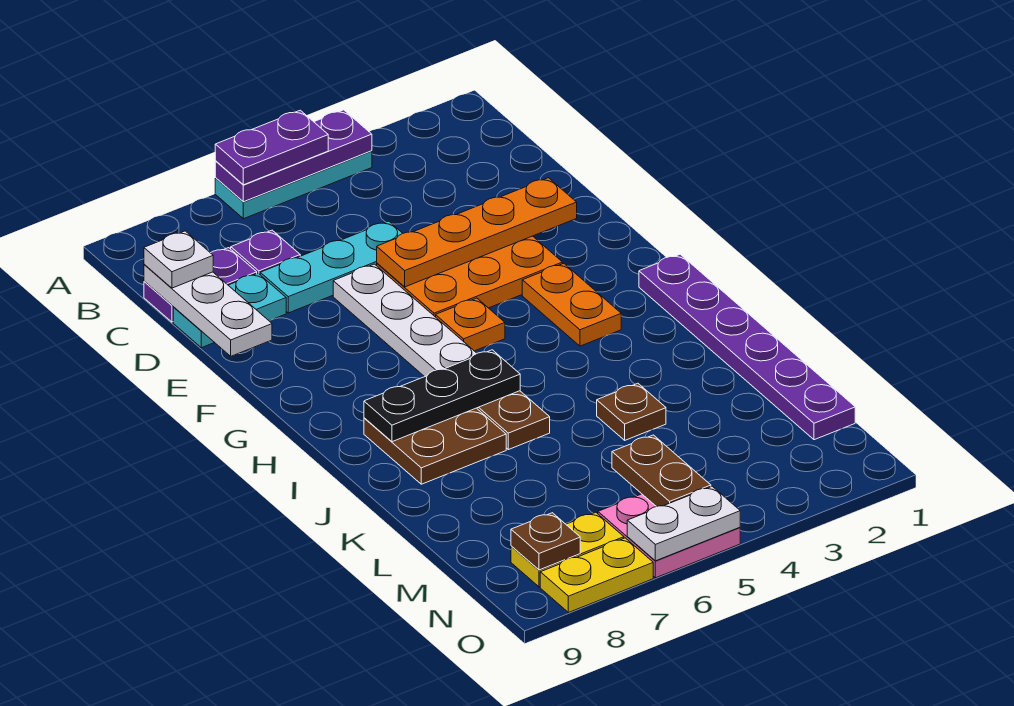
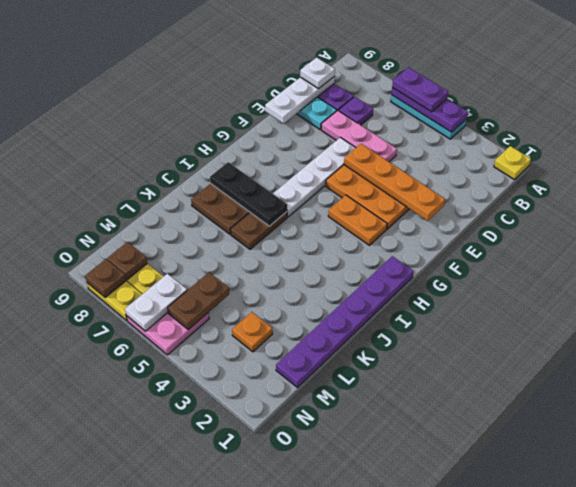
none -> yellow plate A1 level 1
cyan plate D5:D7 level 1 -> pink plate D5:D7 level 1
orange plate G3:H3 level 1 -> orange plate G3:G4 level 1
orange plate G5 level 1 -> orange plate M3 level 1
brown plate K4 level 1 -> brown plate O8 level 2
white plate O5:O6 level 2 -> white plate N6:O6 level 2

